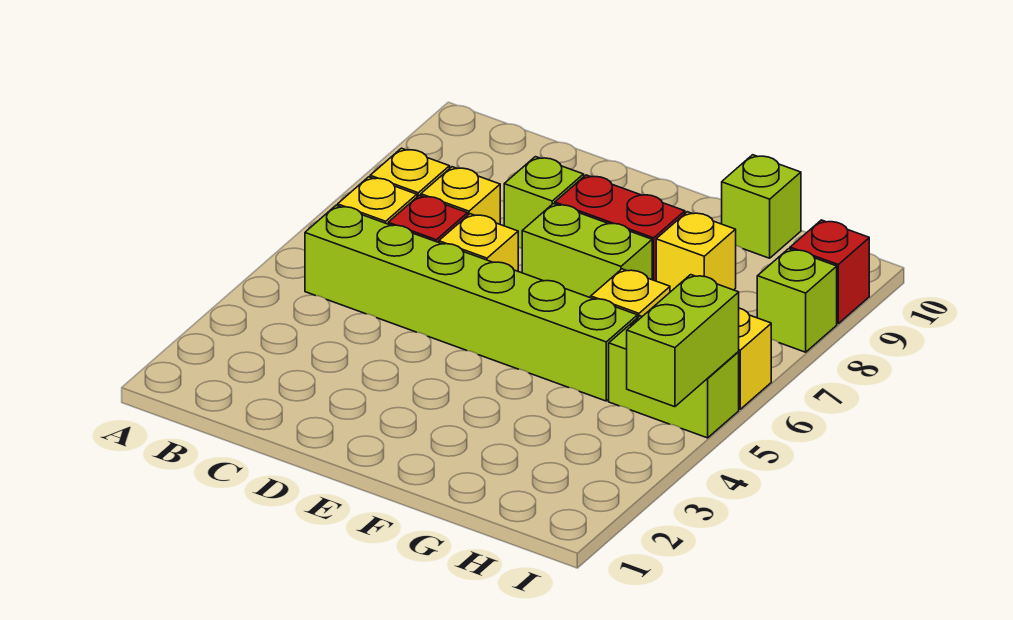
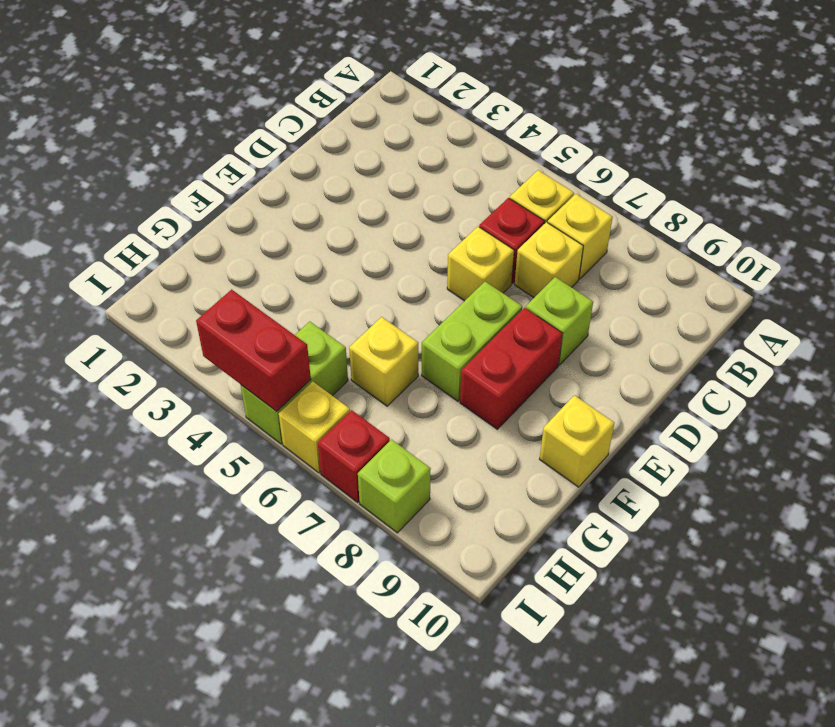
lime brick B5:G5 level 1 -> none
yellow brick G8 level 1 -> yellow brick F10 level 1
lime brick G10 level 1 -> none
lime brick I4:I5 level 2 -> red brick I4:I5 level 2
red brick I9 level 1 -> red brick I7 level 1

